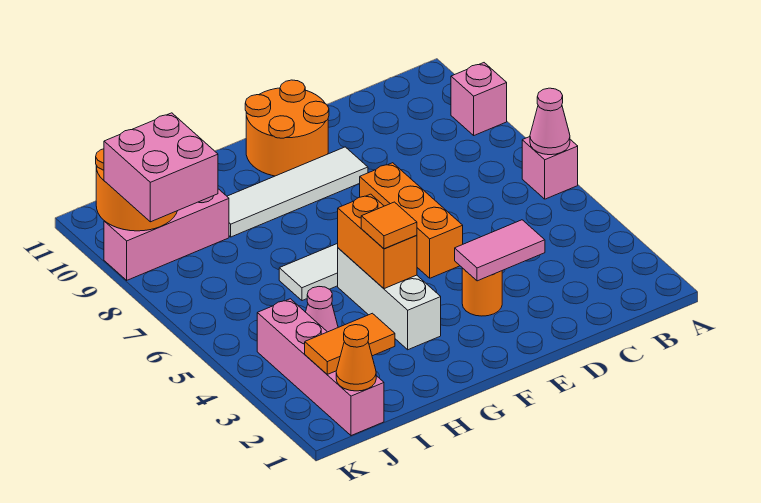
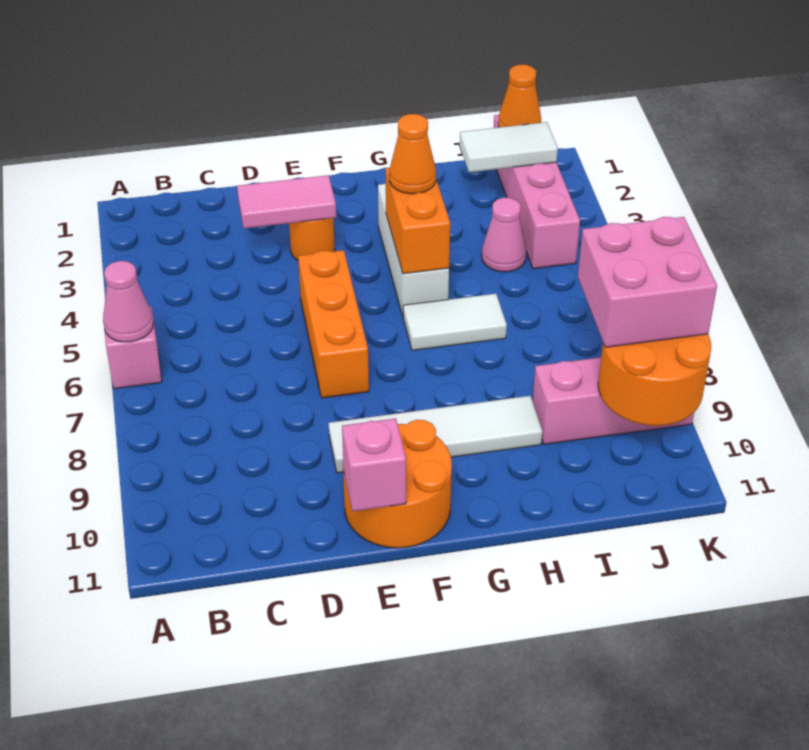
pink brick A9 level 1 -> pink brick E11 level 2
orange tile G4 level 3 -> orange cone G4 level 3
orange tile I2:J2 level 2 -> white tile I2:J2 level 2

